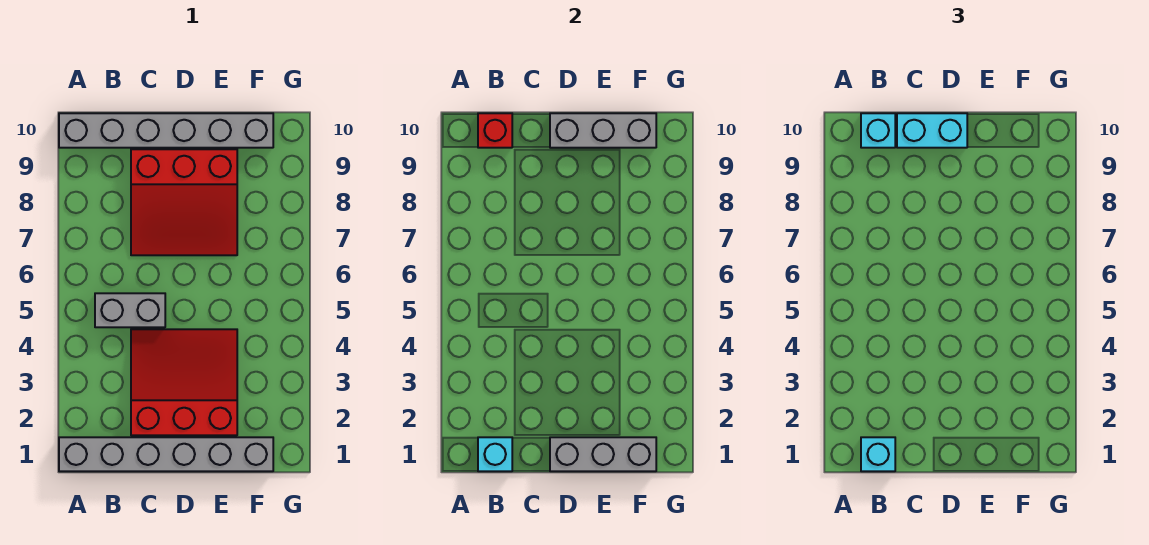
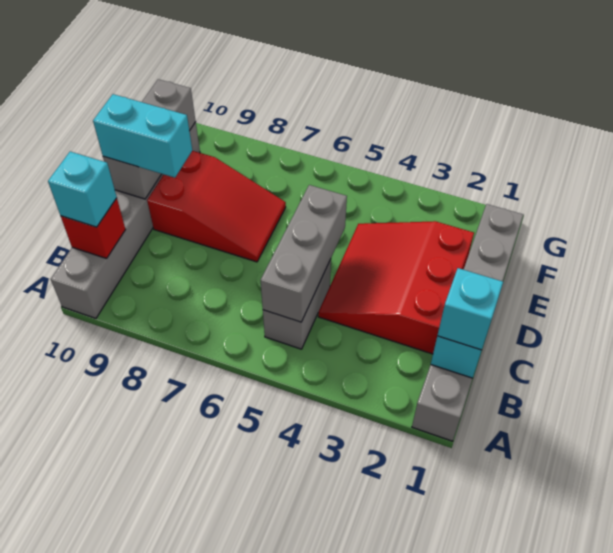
red slope C7:E9 level 1 top 9 -> red slope D7:E9 level 1 top 9
cyan brick C10:D10 level 3 -> cyan brick D9:D10 level 3
grey brick D1:F1 level 2 -> grey brick B5:D5 level 2

